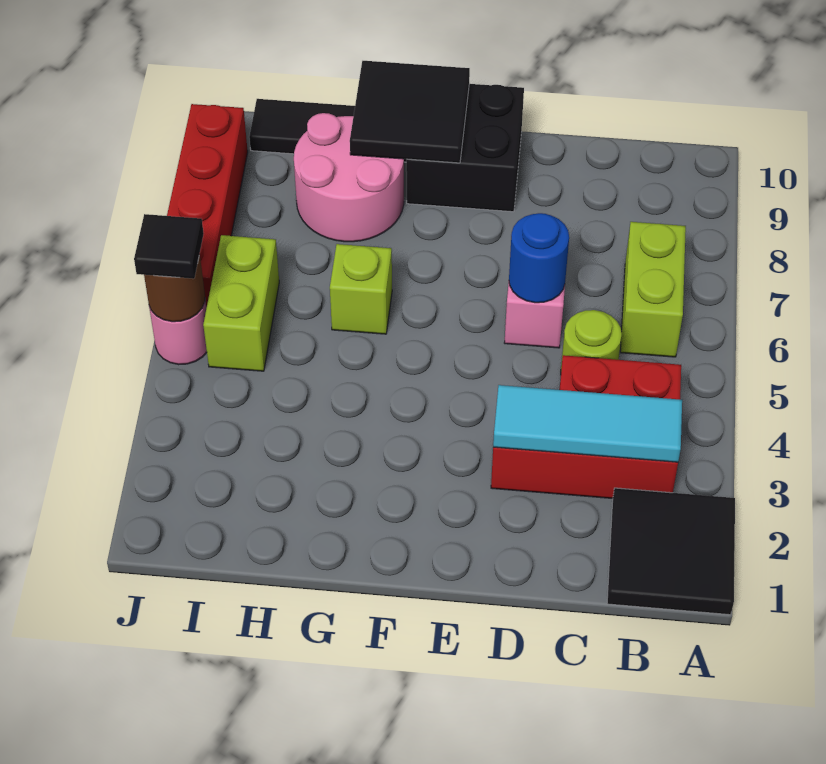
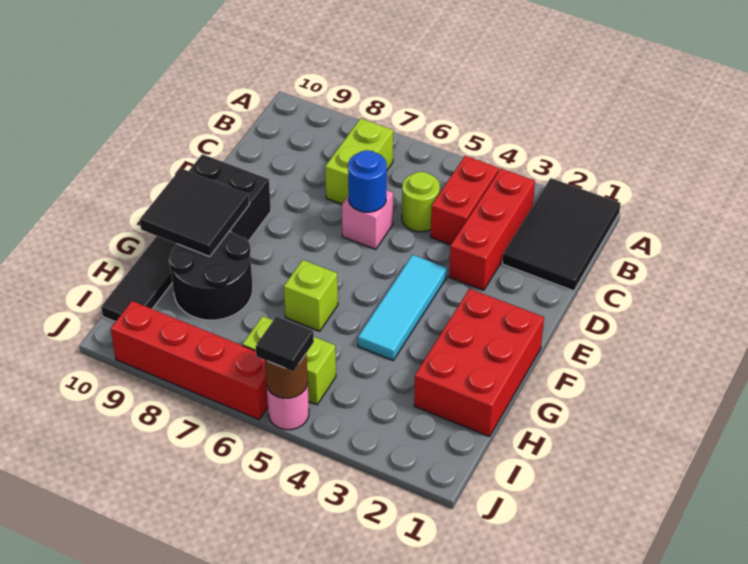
black tile A1:B2 level 1 -> black tile A1:C2 level 1
cyan tile B3:D3 level 2 -> cyan tile E4:G4 level 1
lime brick B6:B7 level 1 -> lime brick B7:C7 level 1
none -> red brick F1:H2 level 1
pink round brick G8:H9 level 1 -> black round brick G8:H9 level 1

